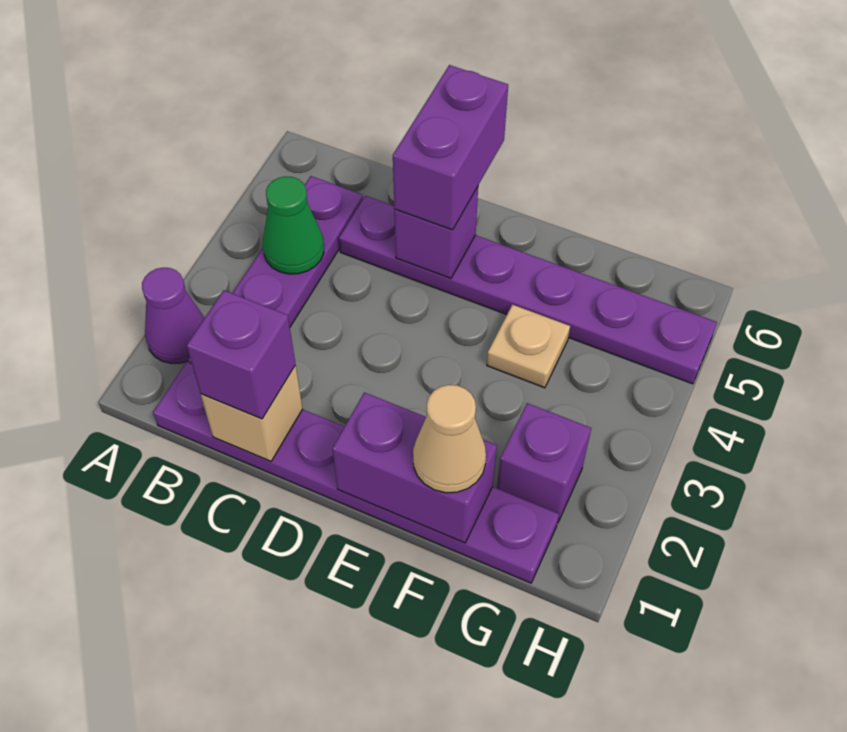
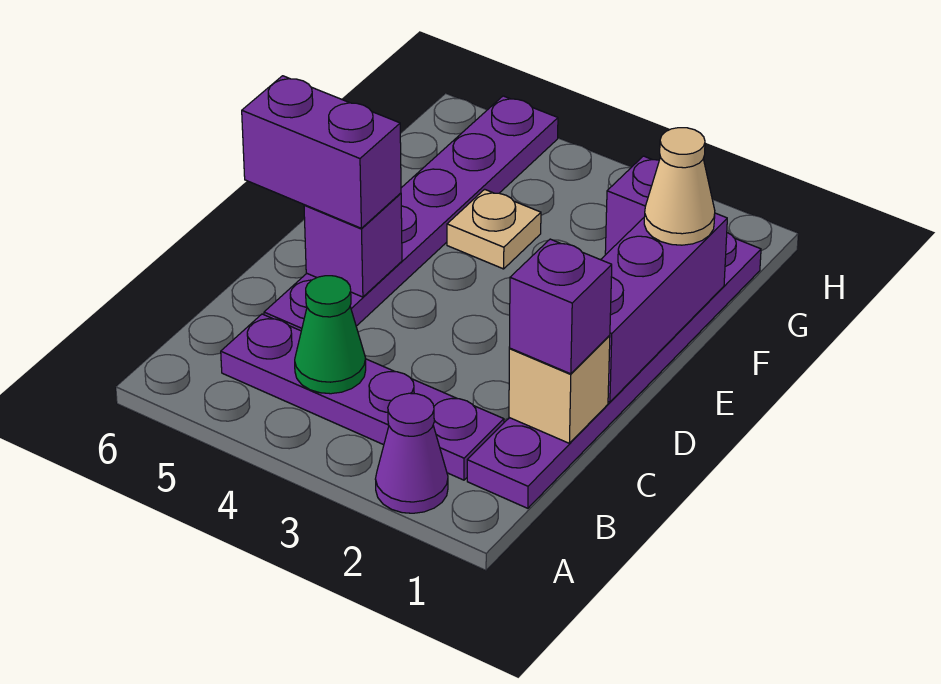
purple brick E1:F1 level 2 -> purple brick D1:F1 level 2

